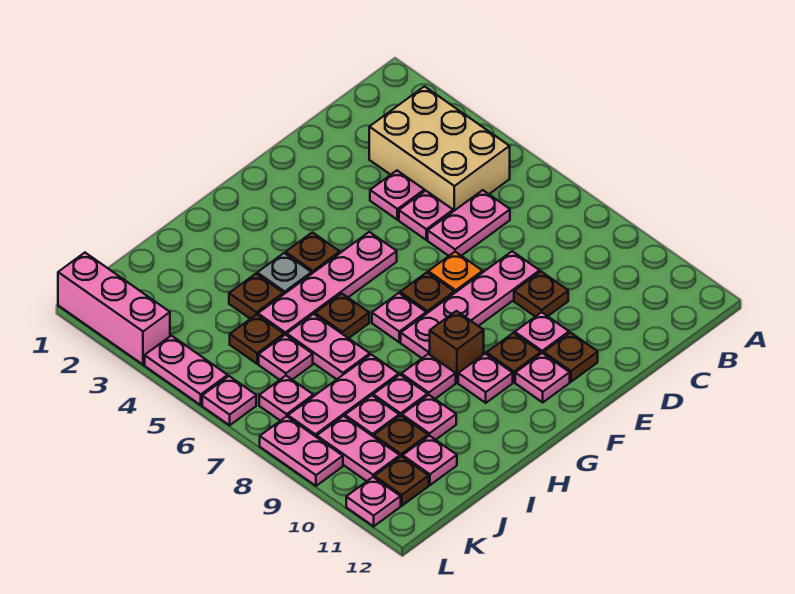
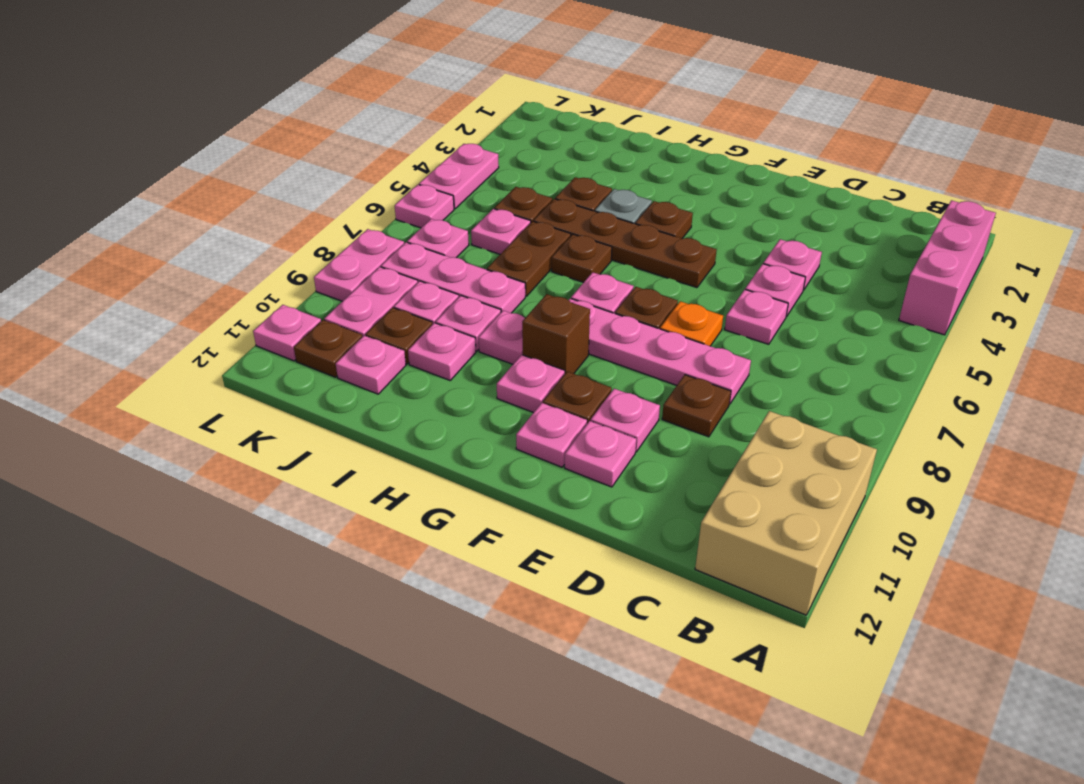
tan brick B3:C5 level 1 -> tan brick A10:B12 level 1
pink plate C6:D6 level 1 -> pink plate D6 level 1
brown plate E11 level 1 -> pink plate E11 level 1
pink plate F5:I5 level 1 -> brown plate F5:I5 level 1
pink plate I6:I7 level 1 -> brown plate I6:I7 level 1
pink brick L1:L3 level 1 -> pink brick A2:A4 level 1

